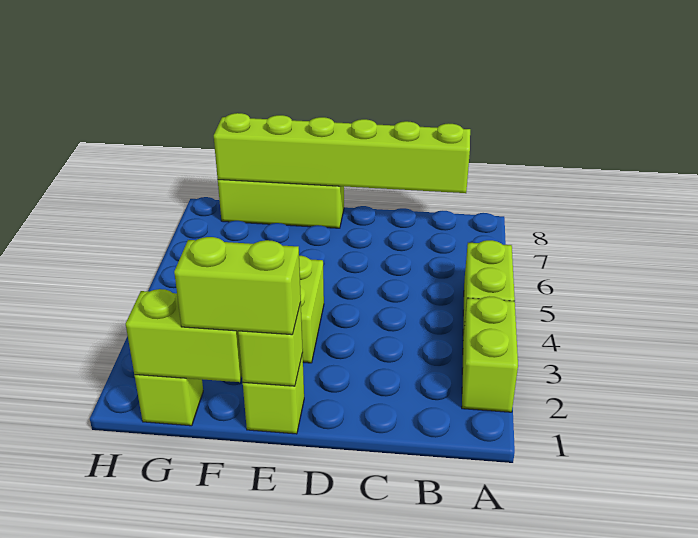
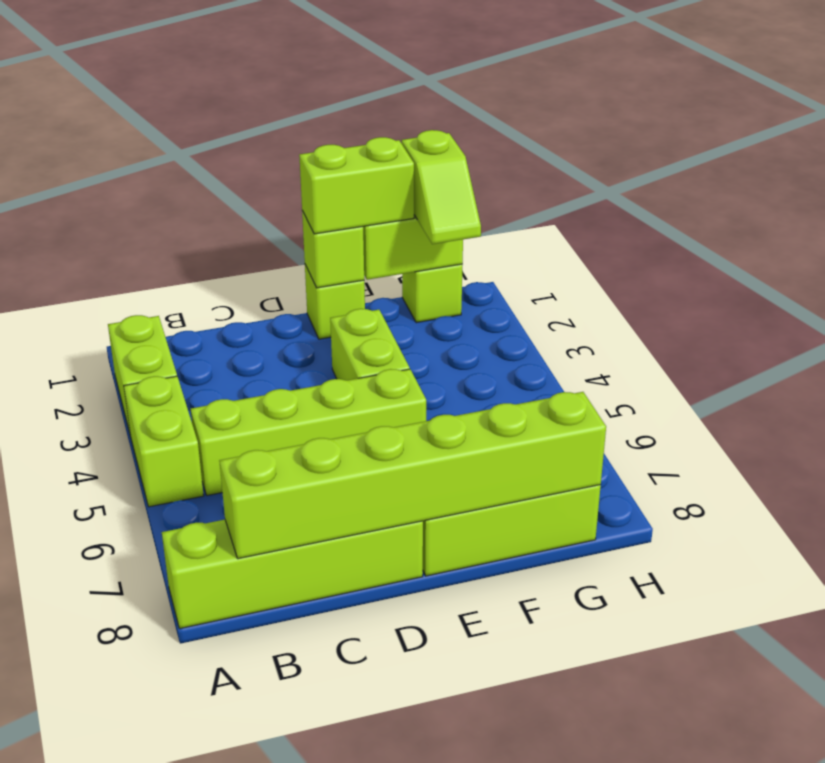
none -> lime brick A8:D8 level 1
none -> lime brick B5:E5 level 1
none -> lime slope G1:G2 level 3 top 1

